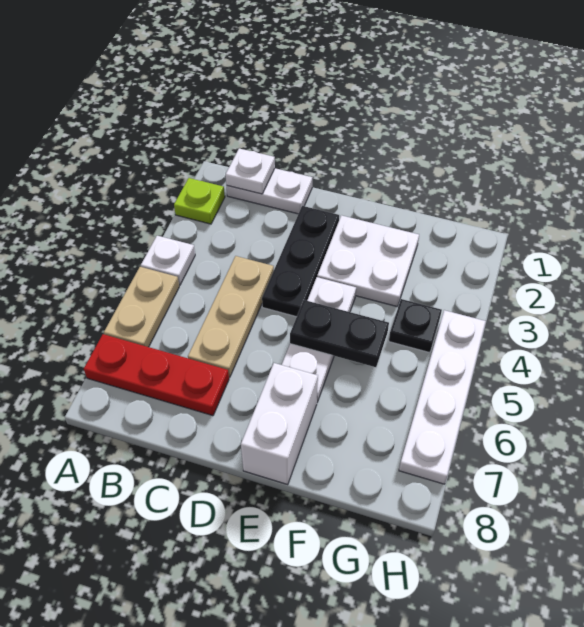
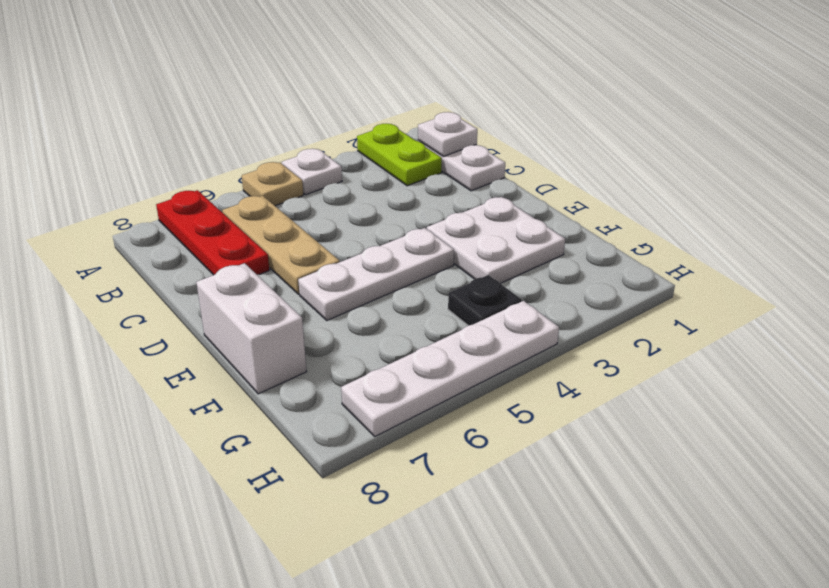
lime plate A2 level 1 -> lime plate A2:B2 level 1
tan plate A5:A6 level 1 -> tan plate A5 level 1
tan plate C4:C6 level 1 -> tan plate B6:D6 level 1
black plate D2:D4 level 1 -> none
black plate E5:F5 level 2 -> none
white brick E7:E8 level 1 -> white brick E8:F8 level 1

